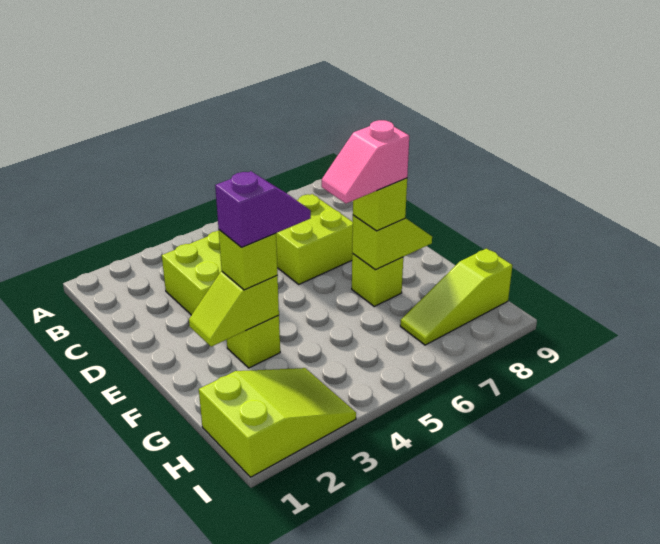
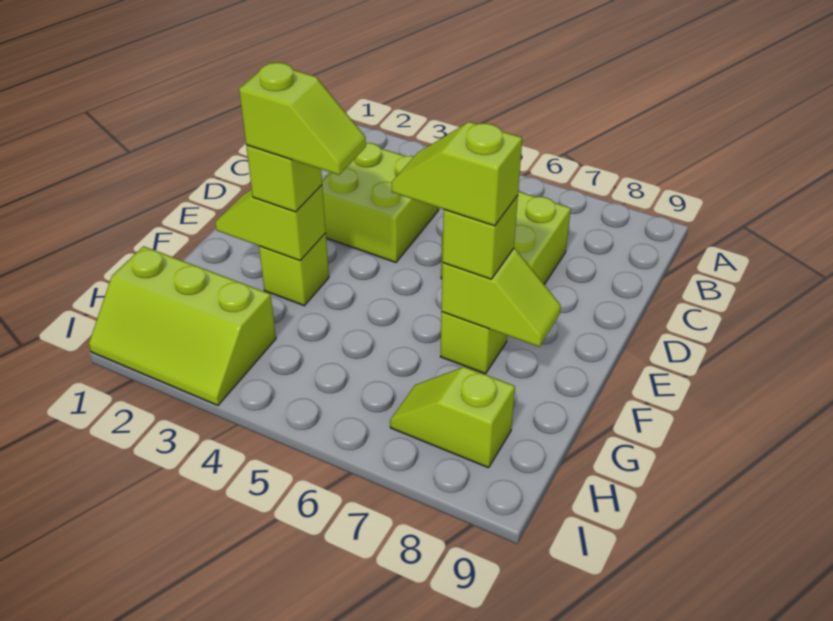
purple slope F3:F4 level 4 top 3 -> lime slope F3:F4 level 4 top 3
pink slope F6:F7 level 4 top 7 -> lime slope F6:F7 level 4 top 7
lime slope H1:I3 level 1 top 1 -> lime slope H1:I3 level 1 top H
lime slope H7:H9 level 1 top 9 -> lime slope H7:H8 level 1 top 8

